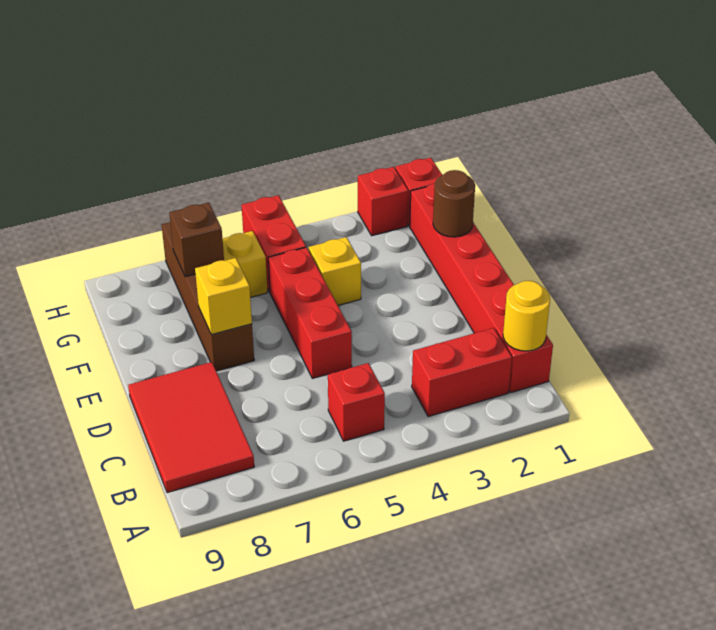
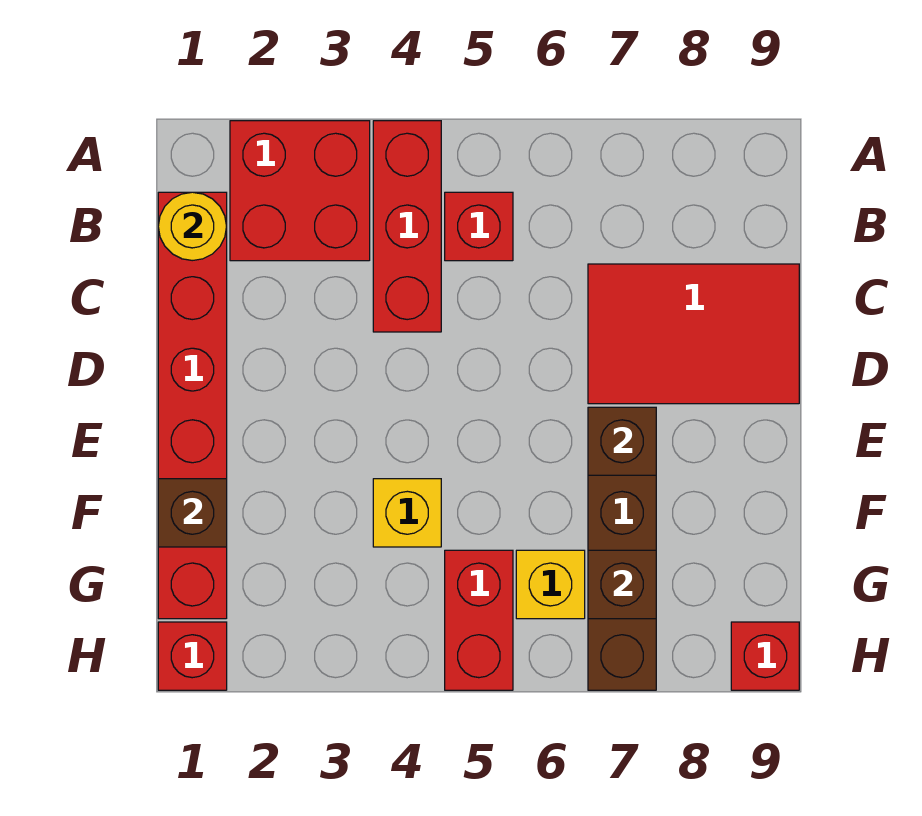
red brick B2:B3 level 1 -> red brick A2:B3 level 1
red tile B8:D9 level 1 -> red tile C7:D9 level 1
red brick D5:F5 level 1 -> red brick A4:C4 level 1
yellow brick E7 level 2 -> brown brick E7 level 2
brown round brick F1 level 2 -> brown brick F1 level 2
red brick H2 level 1 -> red brick H9 level 1

